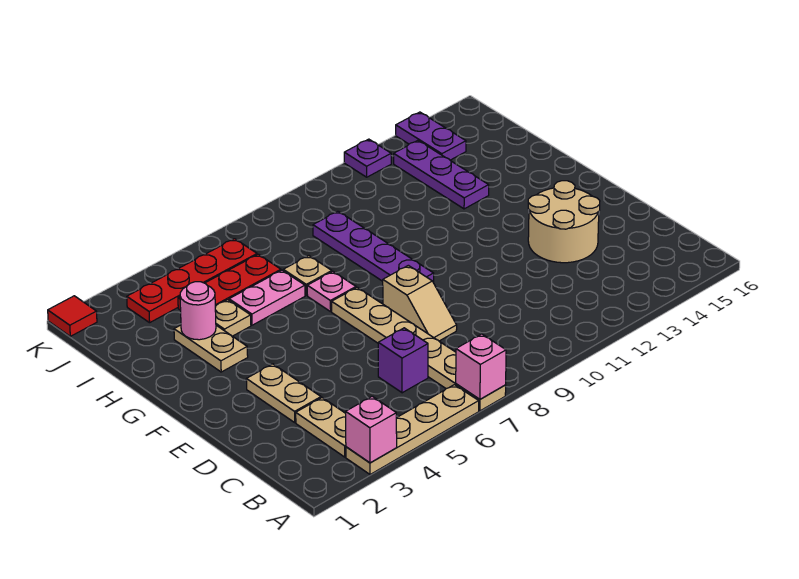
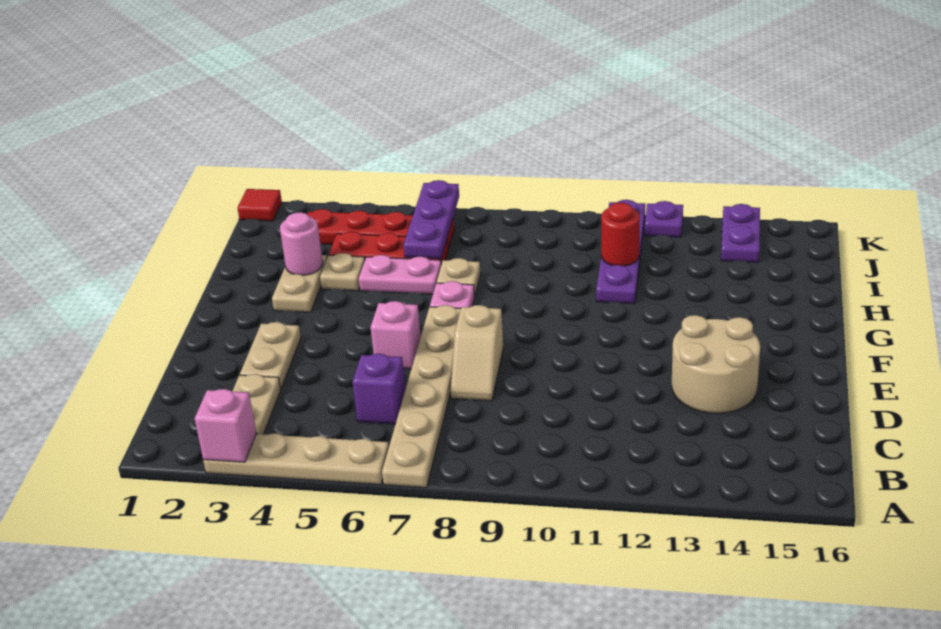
pink brick A7 level 2 -> pink brick E6 level 1
purple plate F9:I9 level 1 -> purple plate H11:K11 level 1
purple plate H13:J13 level 1 -> purple plate I6:K6 level 2
none -> red round brick I11 level 2

